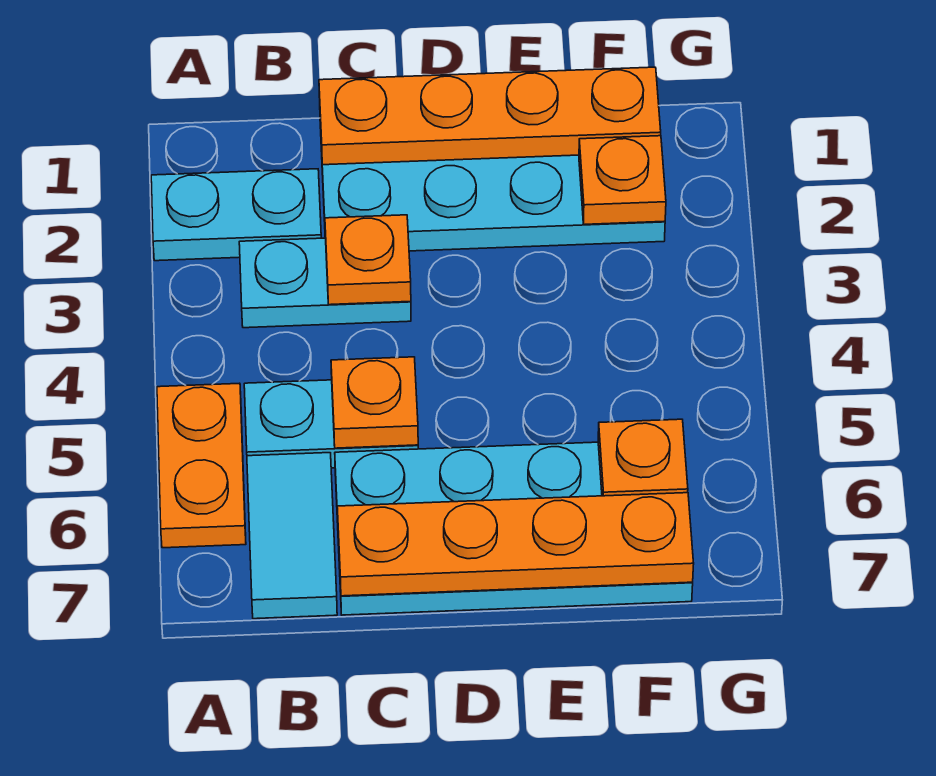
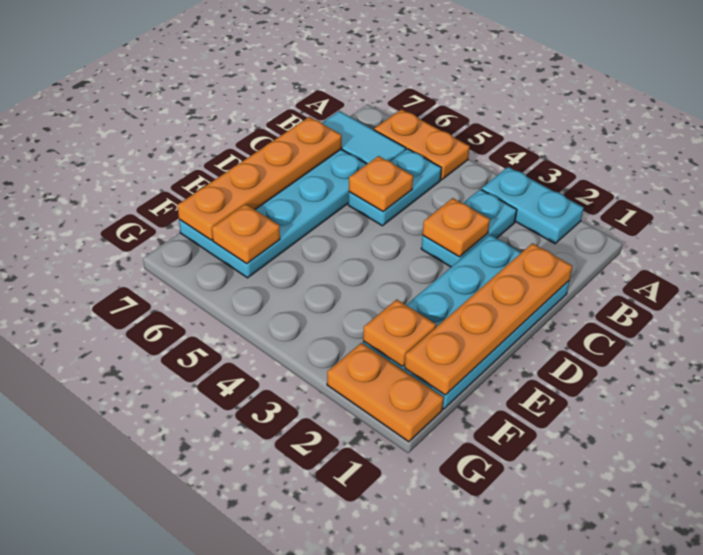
cyan plate A2:B2 level 1 -> cyan plate A2:A3 level 1
none -> orange plate G1:G2 level 1

